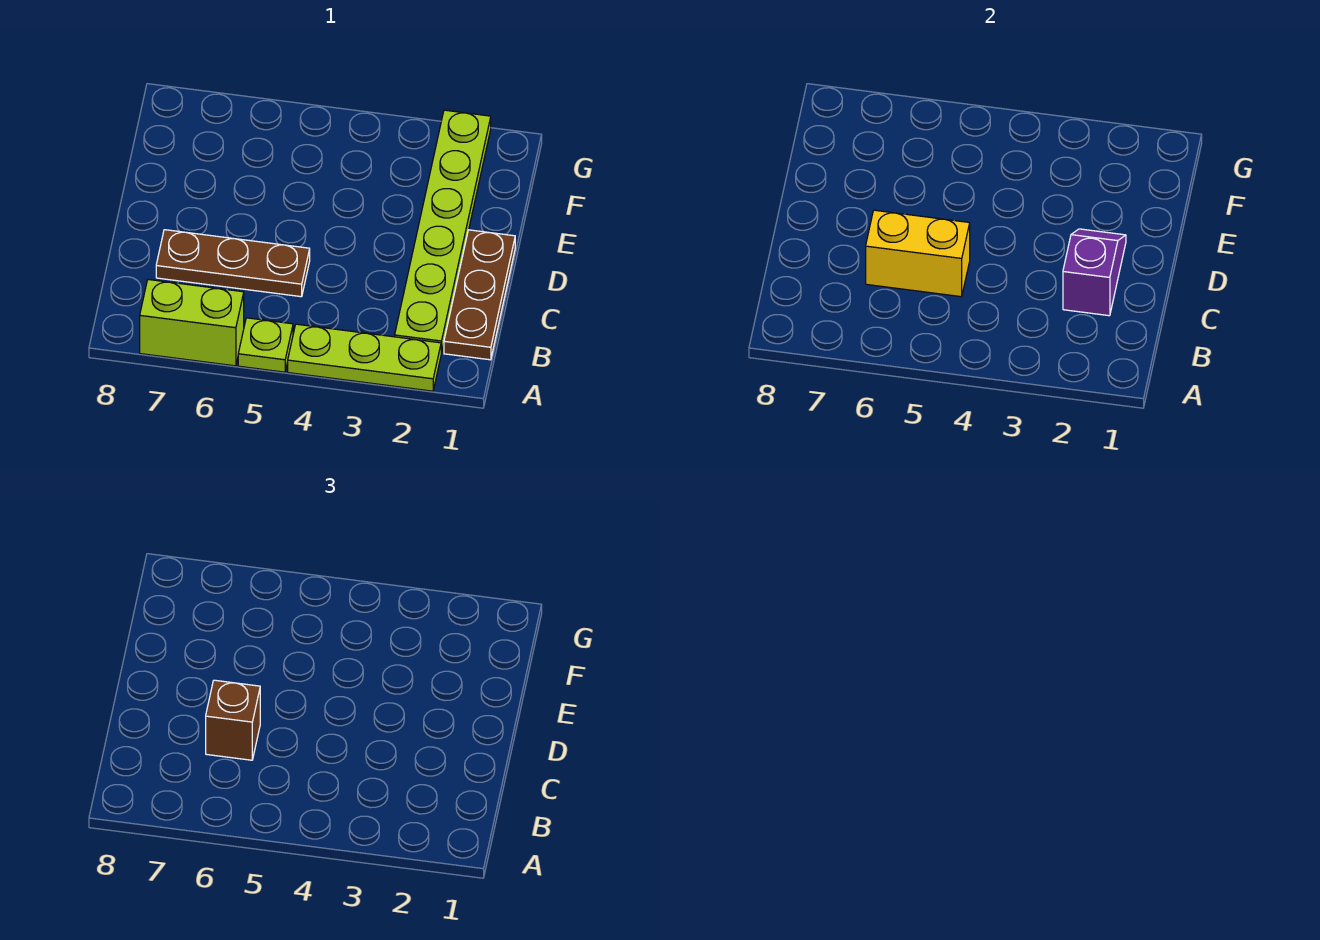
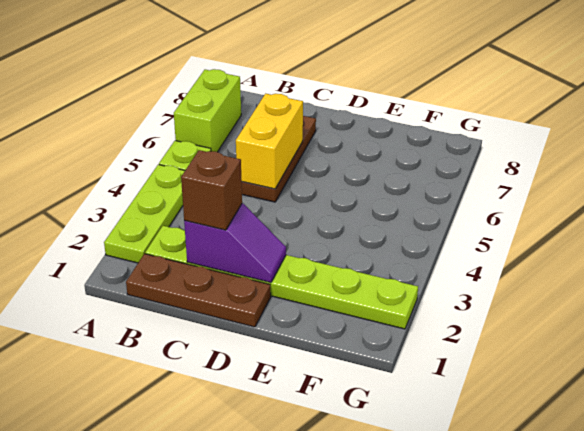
brown brick C6 level 3 -> brown brick C2 level 3

